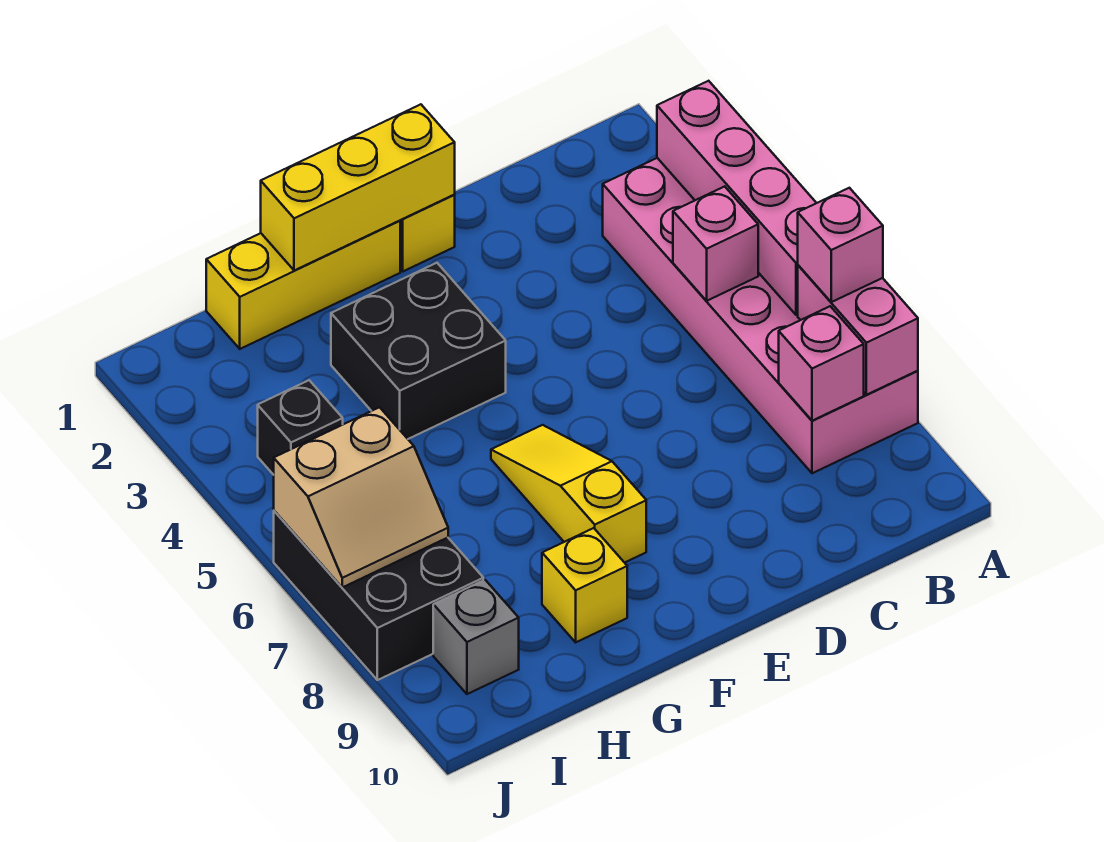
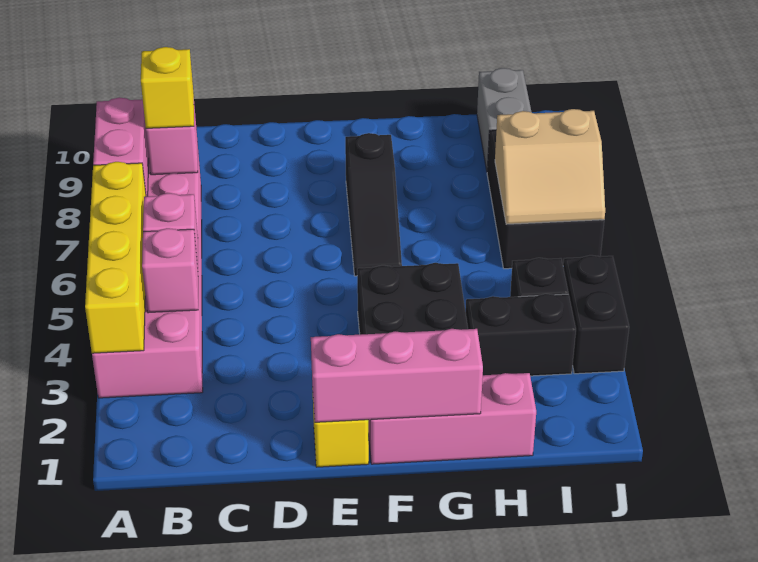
pink brick A3:A6 level 2 -> yellow brick A3:A6 level 2
pink brick A7 level 3 -> pink brick B4 level 2
yellow brick E1:G1 level 2 -> pink brick E1:G1 level 2
yellow brick F1:H1 level 1 -> pink brick F1:H1 level 1
yellow slope F6:F8 level 1 top 8 -> black slope F6:F8 level 1 top 8
yellow brick G9 level 1 -> yellow brick B8 level 3
none -> black brick H3:I3 level 1
tan slope I6:J7 level 2 top 6 -> tan slope I6:J7 level 2 top 7
grey brick I9 level 1 -> grey brick I9:I10 level 1
none -> black brick J3:J4 level 1

